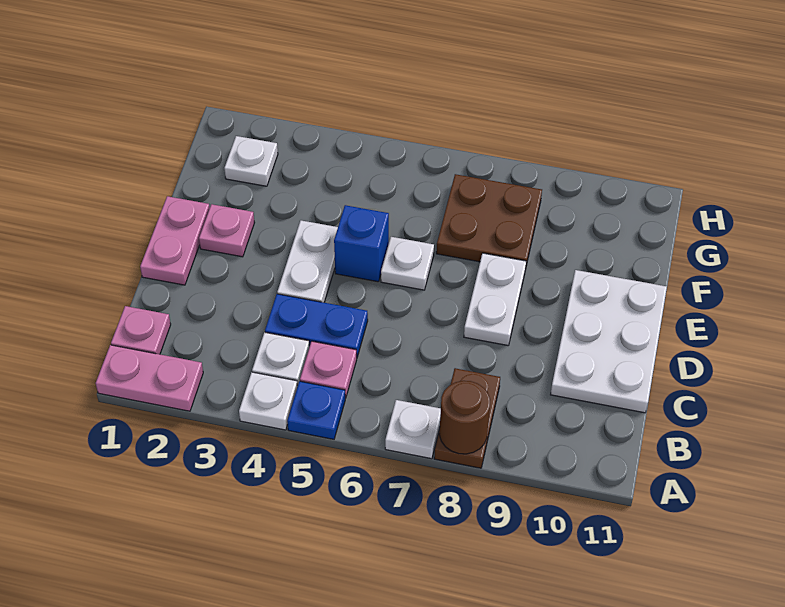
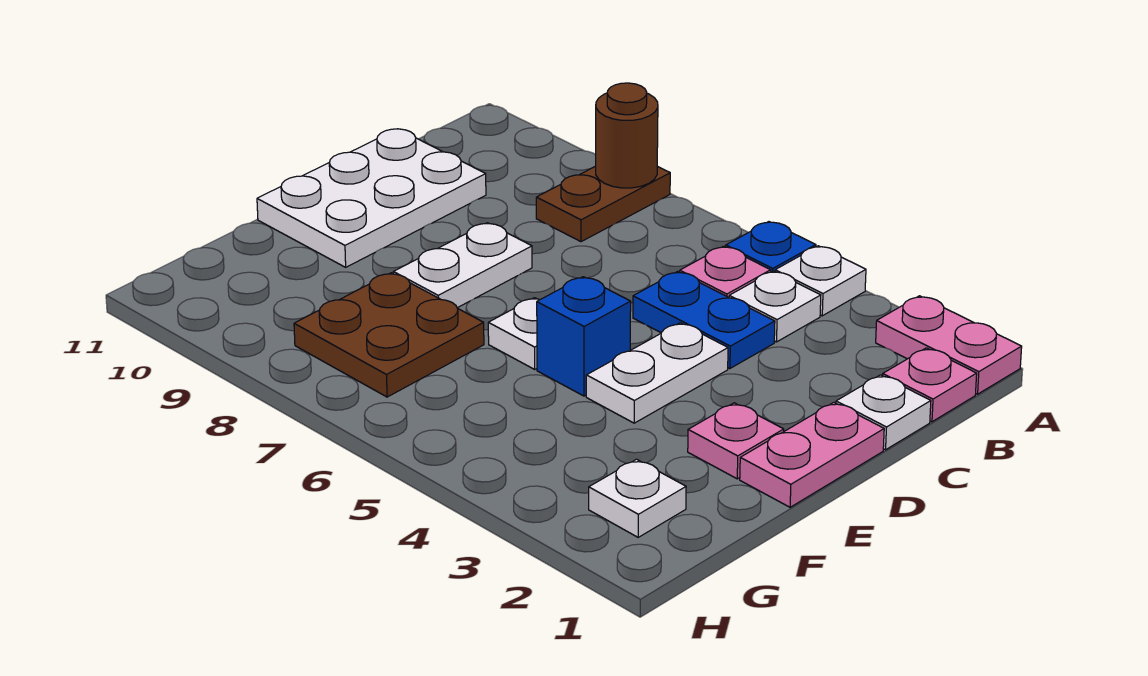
white plate A7 level 1 -> white plate C1 level 1

